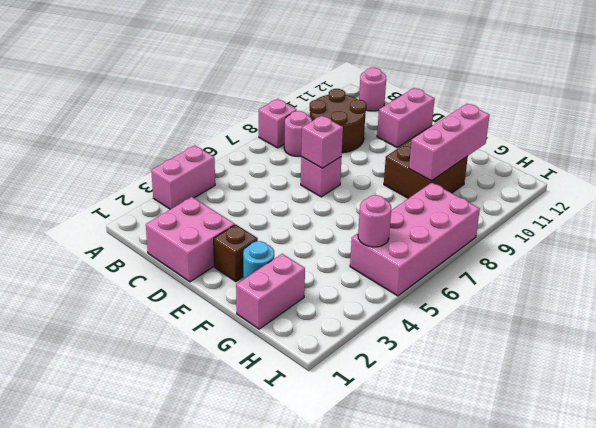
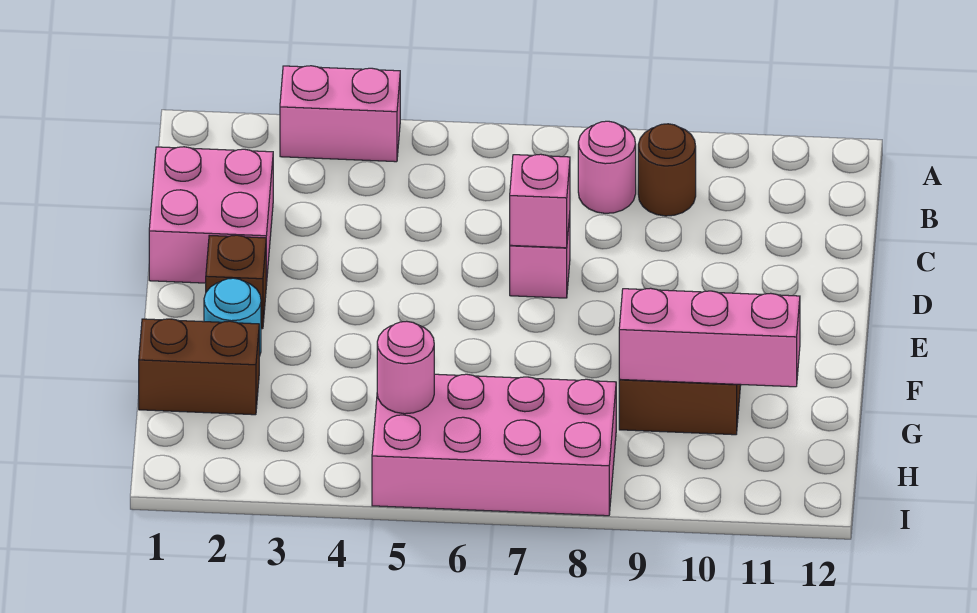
pink brick A8 level 1 -> none
brown round brick B9:C10 level 1 -> brown round brick B9 level 1
pink round brick B12 level 1 -> none
pink brick D11:D12 level 1 -> none
pink brick G1:G2 level 1 -> brown brick G1:G2 level 1

